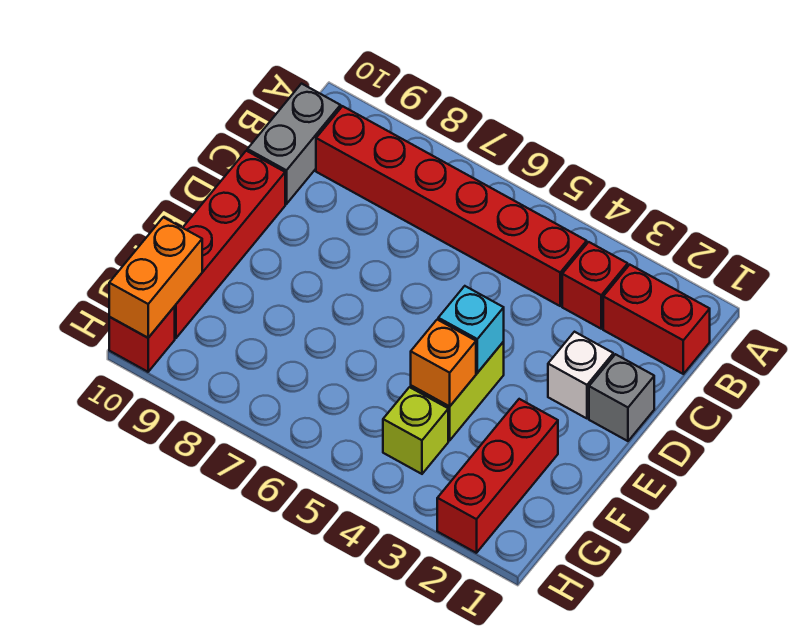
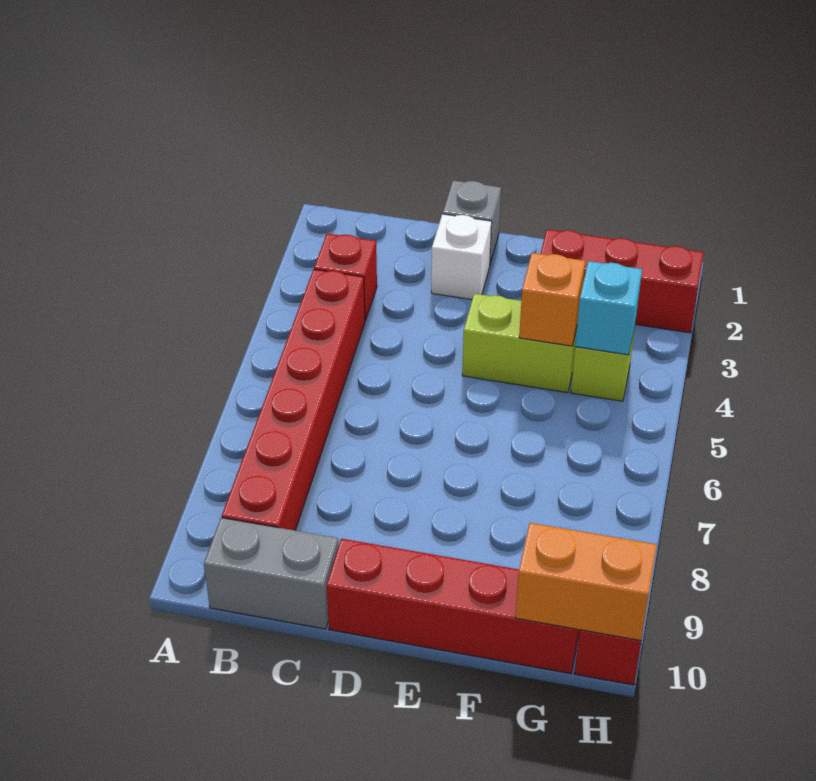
red brick B1:B2 level 1 -> none
cyan brick E4 level 2 -> cyan brick G4 level 2

